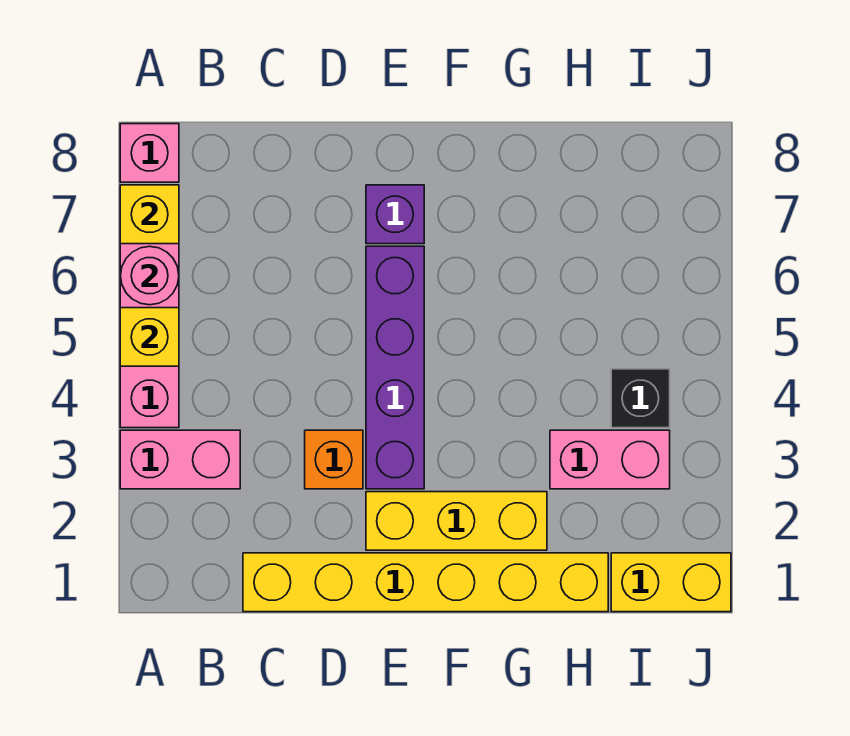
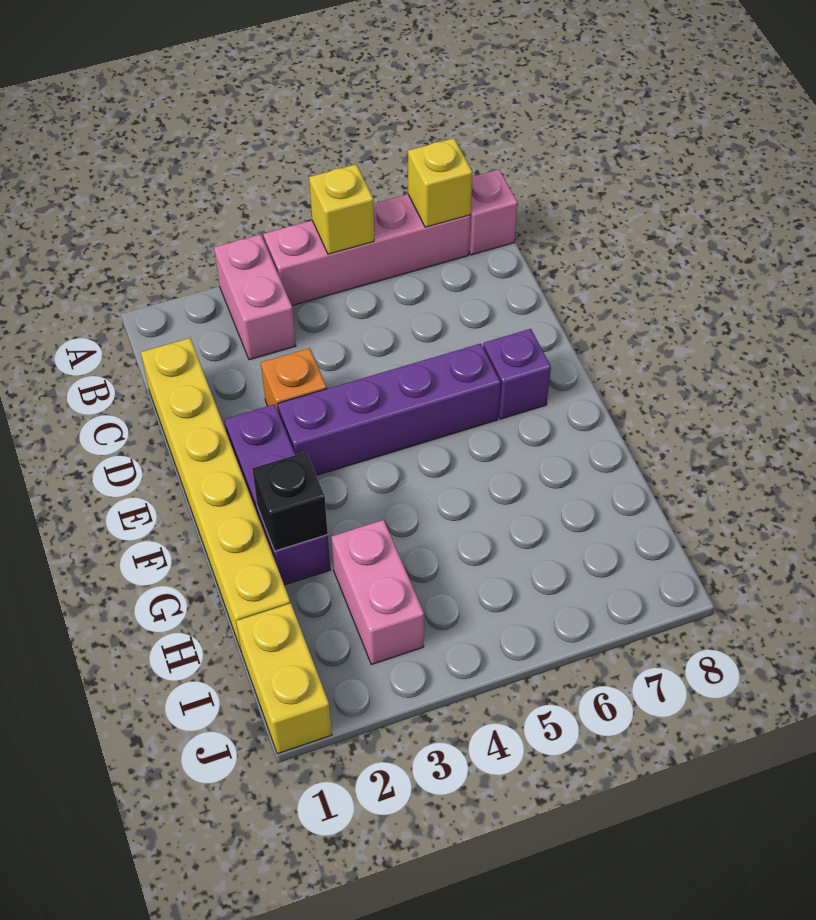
pink round brick A6 level 2 -> none
yellow brick E2:G2 level 1 -> purple brick E2:G2 level 1
black brick I4 level 1 -> black brick G2 level 2

